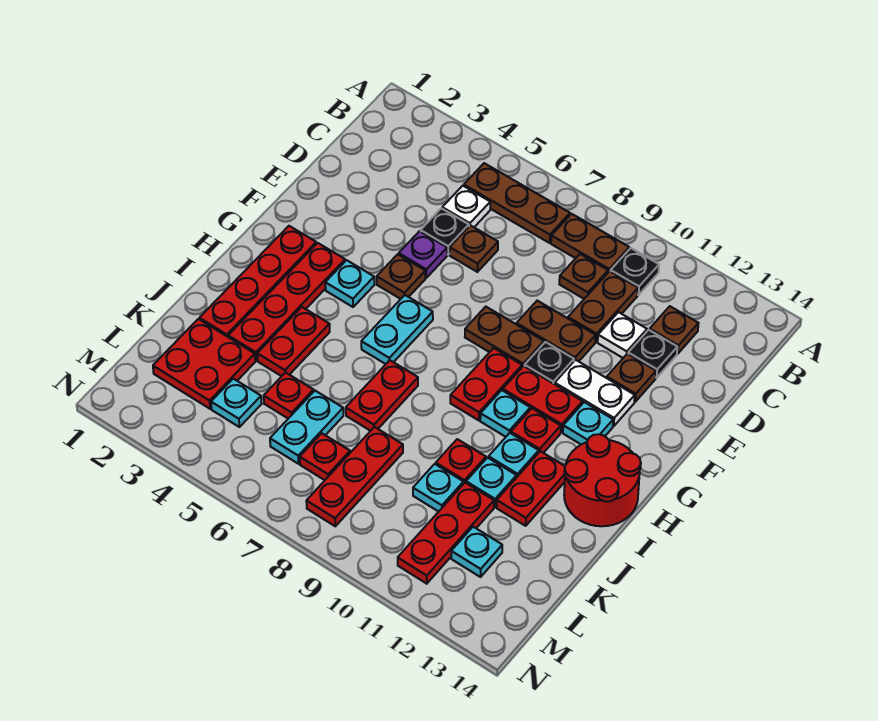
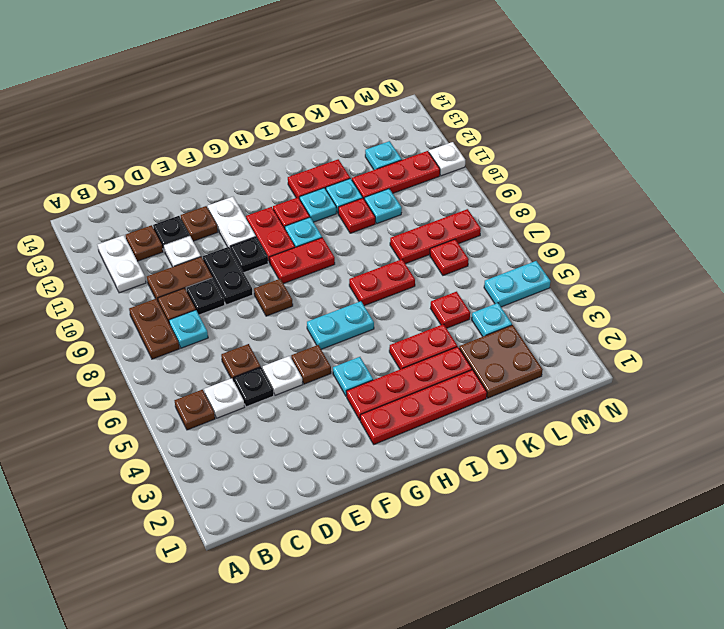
brown plate B5:B7 level 1 -> brown plate B5 level 1
black plate B10 level 1 -> black plate D9 level 1
none -> white plate B11:B12 level 1
purple plate E5 level 1 -> white plate E5 level 1
brown plate E9:E10 level 1 -> black plate E9:E10 level 1
brown plate F8:F9 level 1 -> brown plate F8 level 1
cyan plate G12 level 1 -> cyan plate C8 level 1
red round brick H13:I14 level 1 -> none
red plate K2:L3 level 1 -> brown plate K2:L3 level 1
cyan plate K6:L6 level 1 -> cyan plate M5:N5 level 1
none -> white plate N11 level 1

